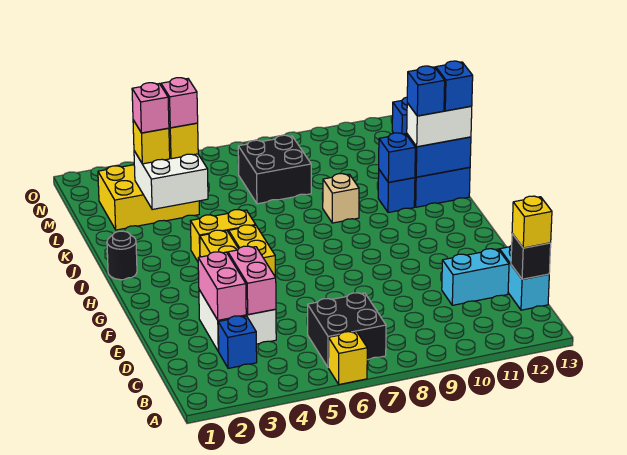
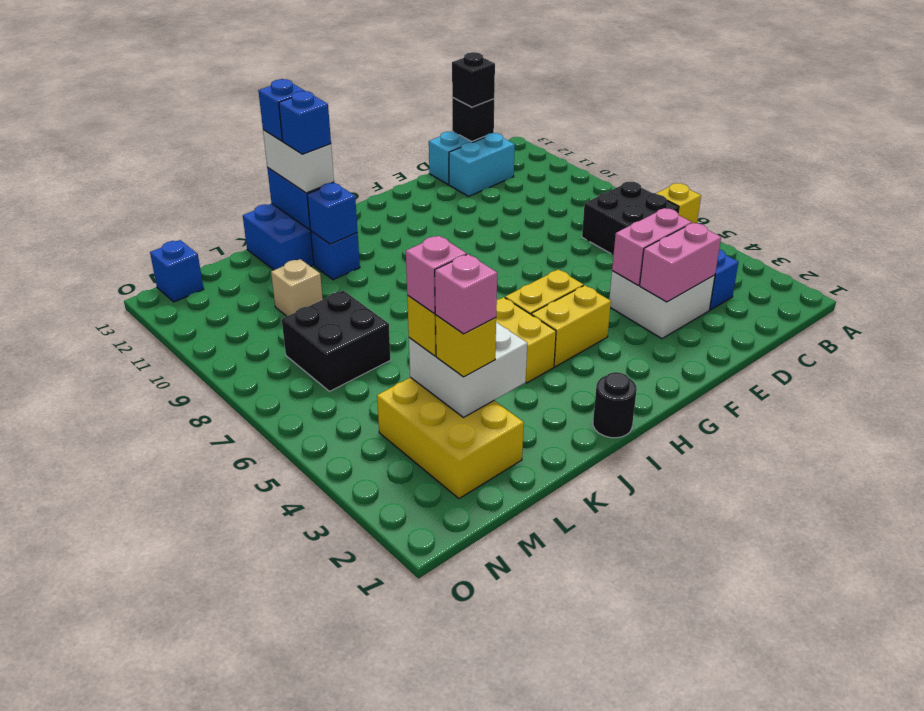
yellow brick C13 level 3 -> black brick C13 level 3
cyan brick D11:D12 level 1 -> cyan brick C12:D12 level 1
tan brick J9 level 1 -> tan brick L10 level 1

